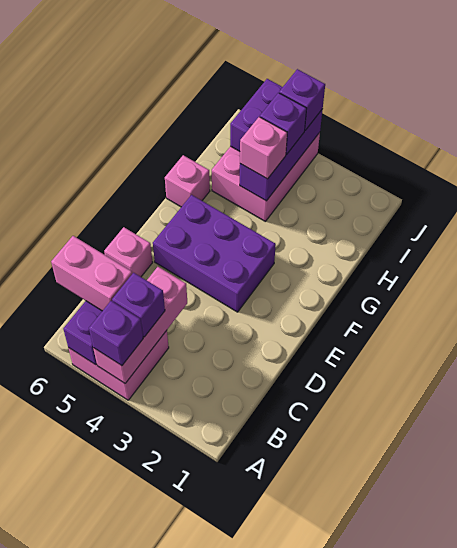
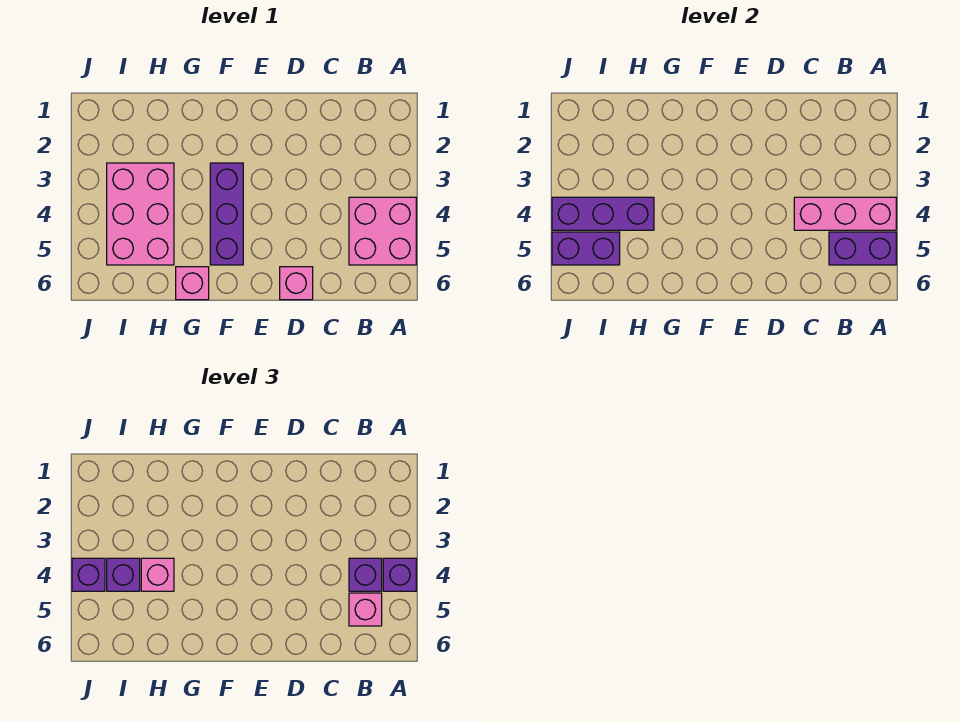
pink brick B5:B6 level 3 -> pink brick B5 level 3
purple brick E3:F5 level 1 -> purple brick F3:F5 level 1
pink brick H4:J5 level 1 -> pink brick H3:I5 level 1

